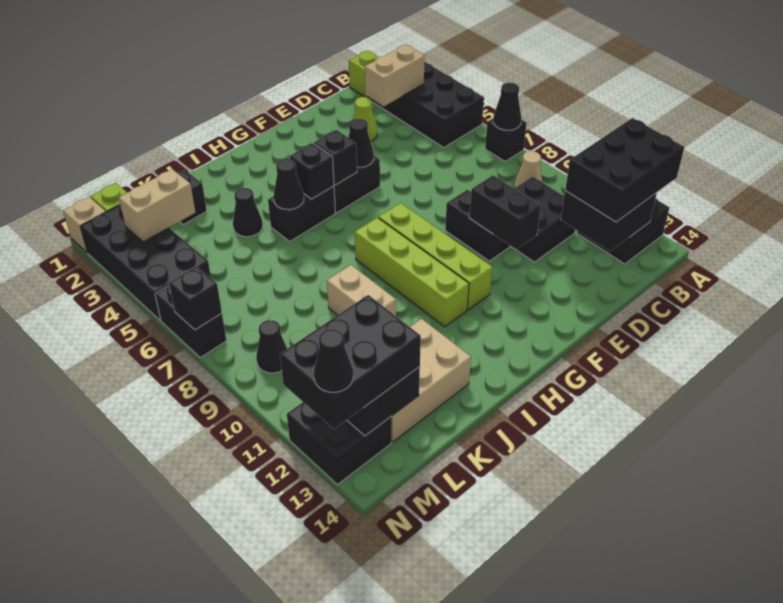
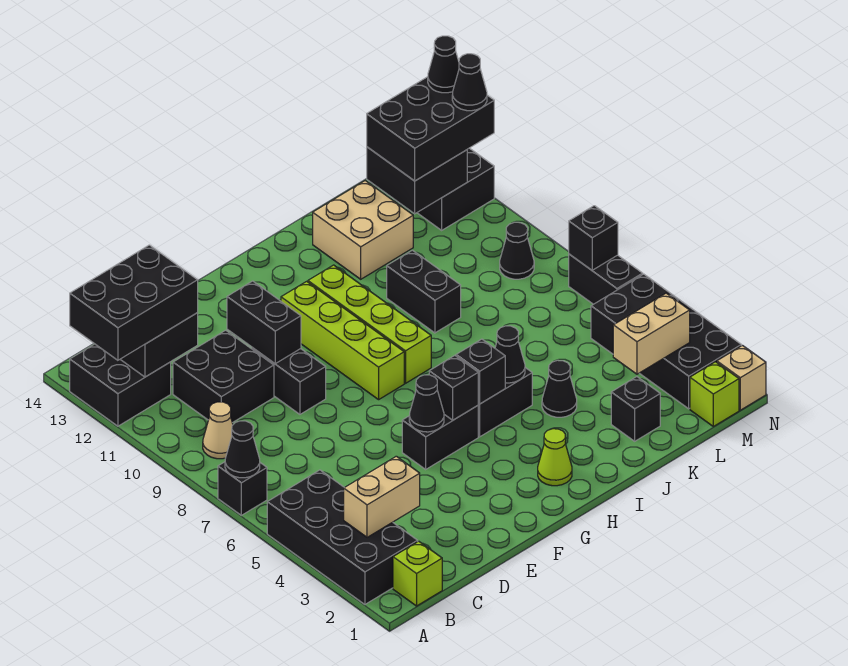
lime cone D3 level 1 -> lime cone H2 level 1
tan brick J9:J10 level 1 -> black brick J9:J10 level 1
tan brick J12:L13 level 1 -> tan brick J12:K13 level 1
none -> black cone N12 level 4

